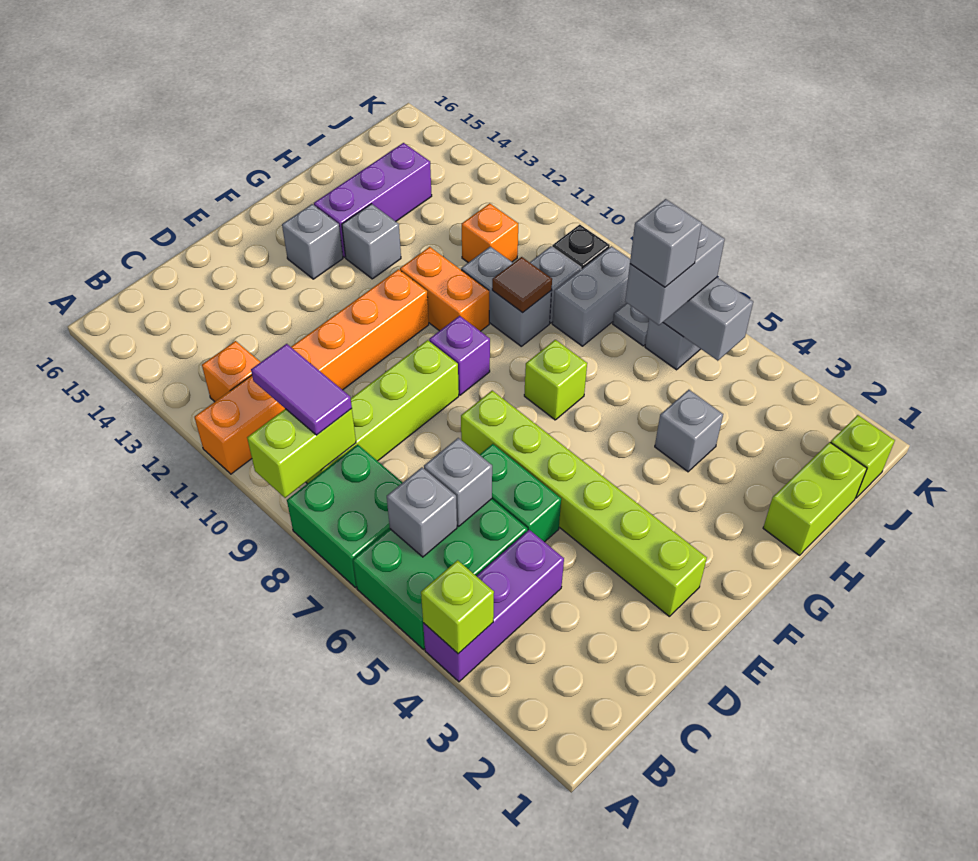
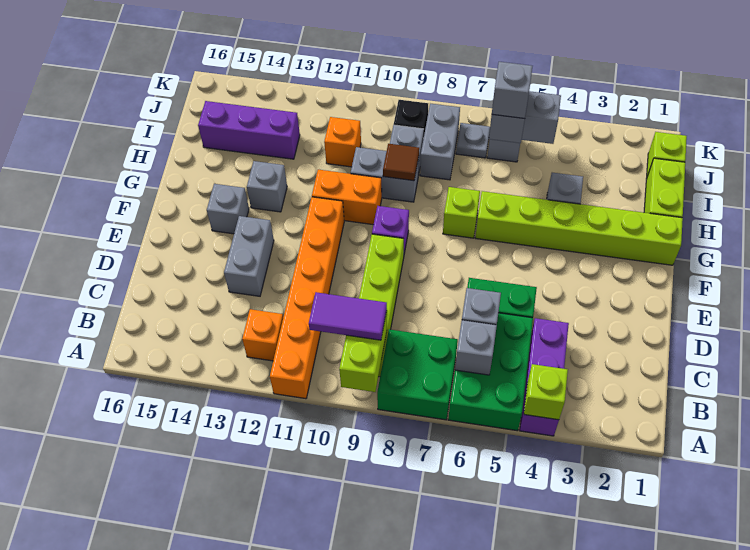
none -> grey brick D13:E13 level 1
lime brick E2:E7 level 1 -> lime brick G1:G6 level 1
purple brick G14:I14 level 1 -> purple brick I13:I15 level 1

